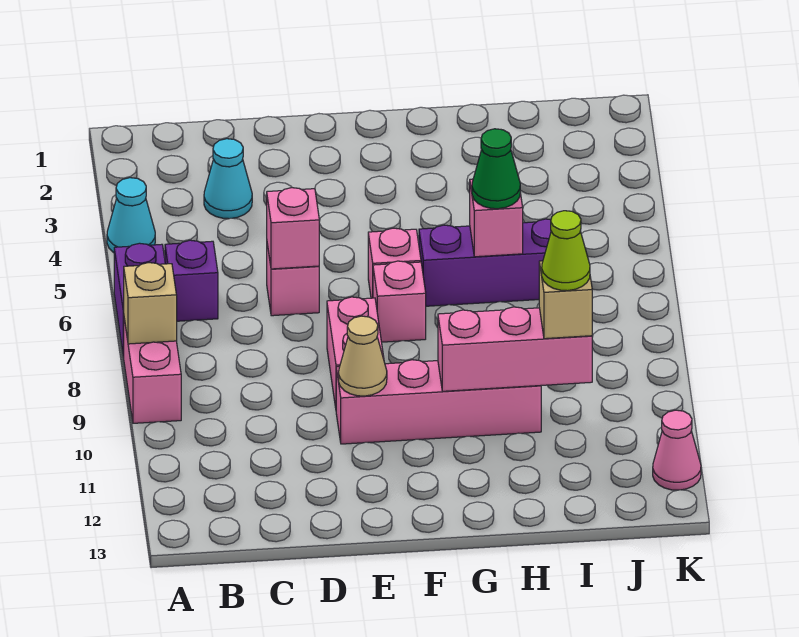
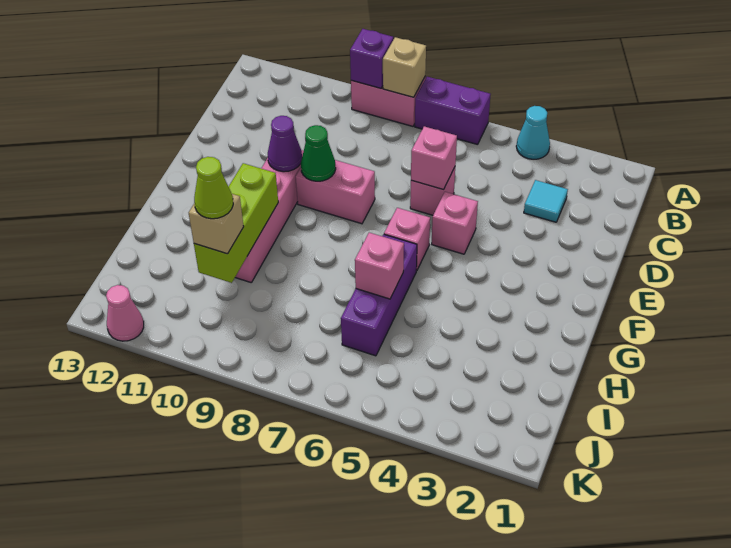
purple brick B6 level 1 -> purple brick A9 level 2
cyan cone C3 level 1 -> cyan tile C3 level 1
tan cone E10 level 2 -> purple cone E10 level 2
pink brick F7 level 1 -> pink brick E5 level 1
pink brick G10:I10 level 2 -> lime brick G10:I10 level 2
green cone H6 level 3 -> green cone E9 level 2

